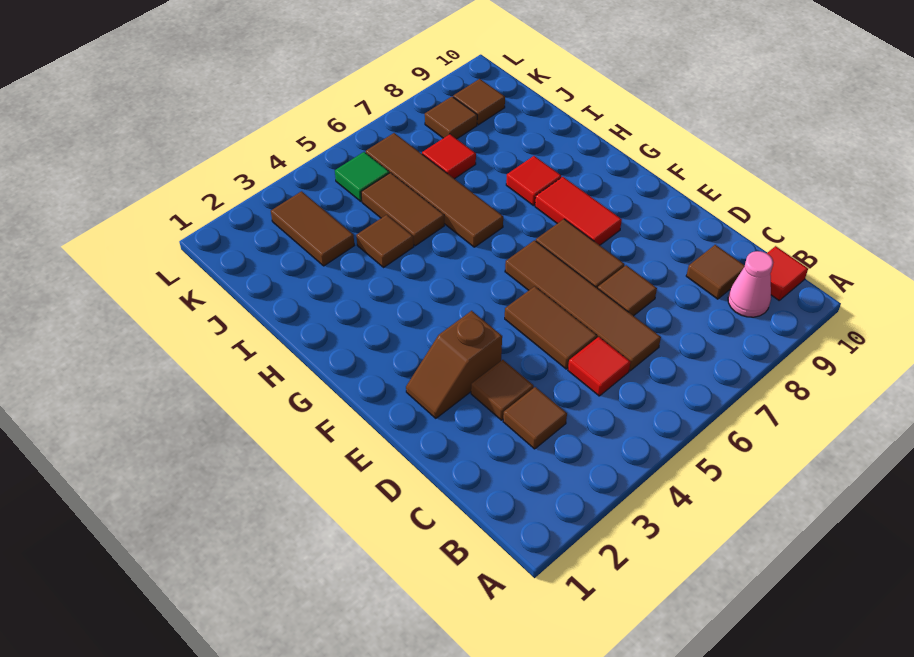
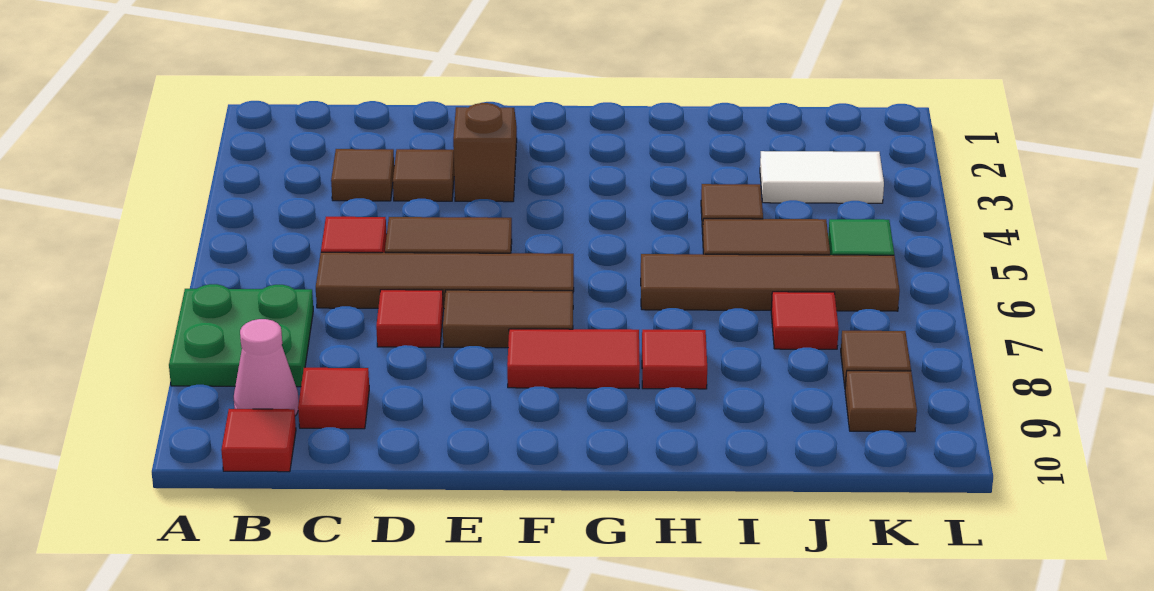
none -> green plate A7:B8 level 1
brown tile C9 level 1 -> red tile C9 level 1
brown tile D7 level 1 -> red tile D7 level 1
brown tile J3:K3 level 1 -> white tile J3:K3 level 1

